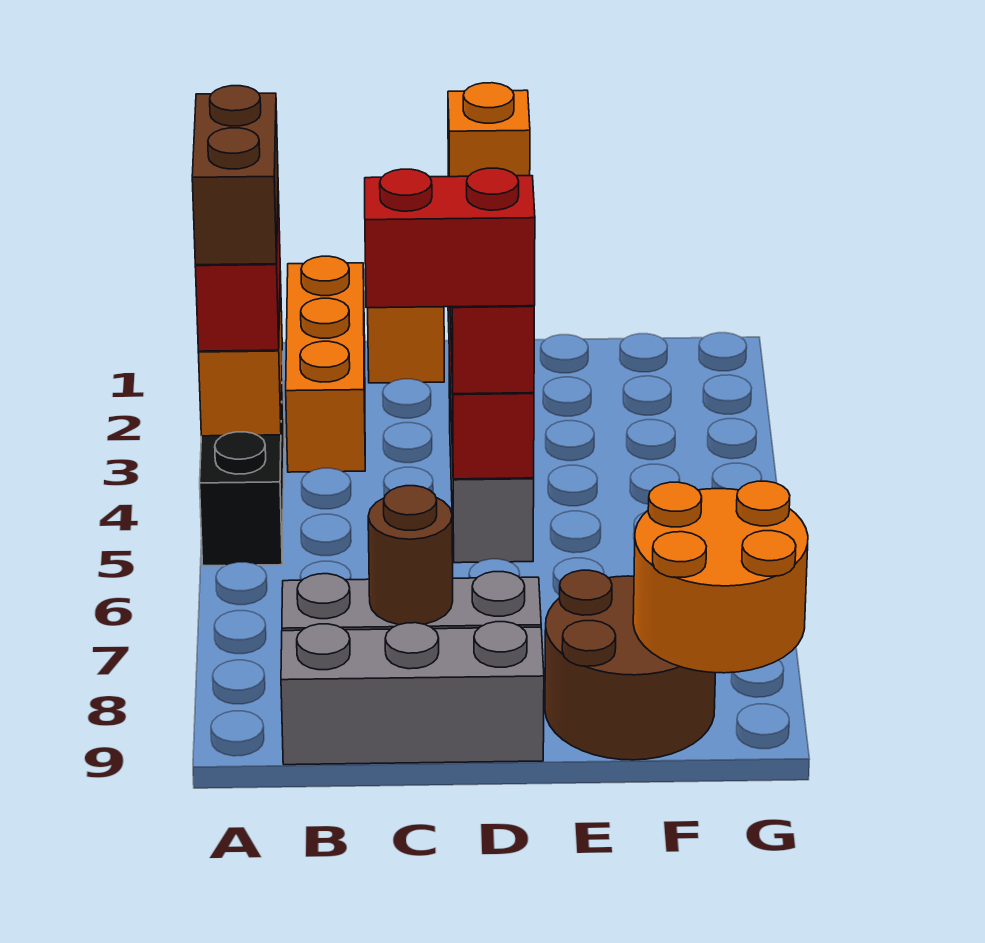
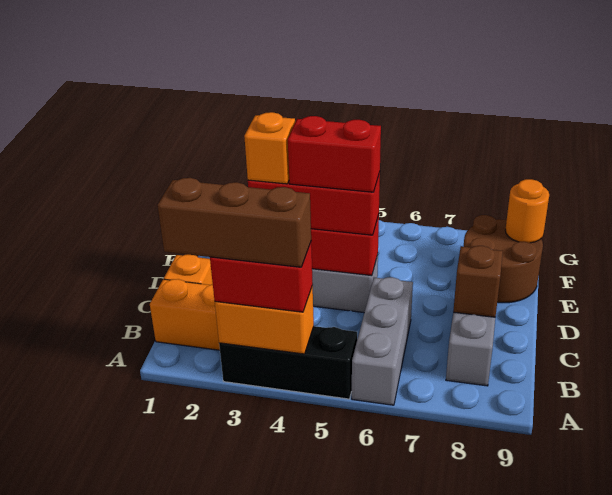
brown brick A3:A4 level 4 -> brown brick A2:A4 level 4
grey brick B9:D9 level 1 -> grey brick A6:C6 level 1
red brick C5:D5 level 4 -> red brick D4:D5 level 4
brown round brick C8 level 2 -> brown brick C8 level 2
orange round brick F8:G9 level 2 -> orange round brick F9 level 2

